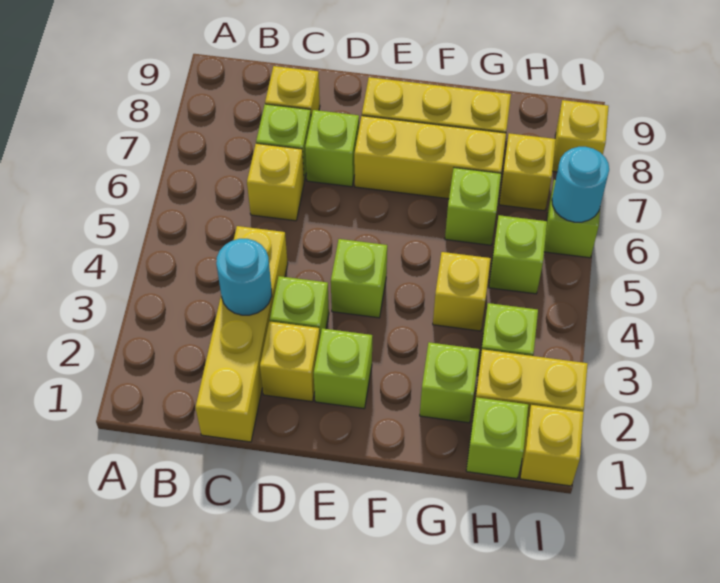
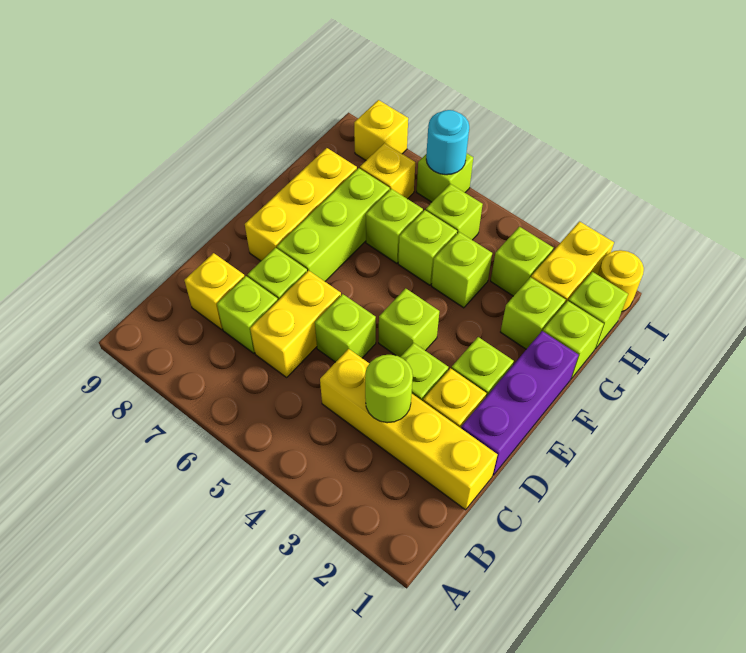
cyan round brick C3 level 2 -> lime round brick C3 level 2
yellow brick C6 level 1 -> yellow brick C6:D6 level 1
none -> purple brick D1:F1 level 1
none -> lime brick D5 level 1
yellow brick E7:G7 level 1 -> lime brick E7:G7 level 1
none -> lime brick G1 level 1
yellow brick G4 level 1 -> lime brick G4 level 1
none -> lime brick G5 level 1
yellow brick I1 level 1 -> yellow round brick I1 level 1

